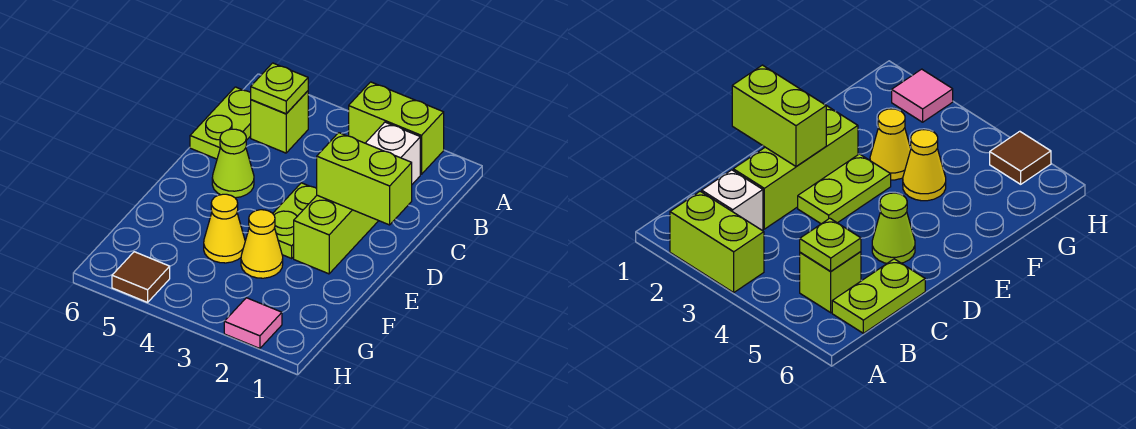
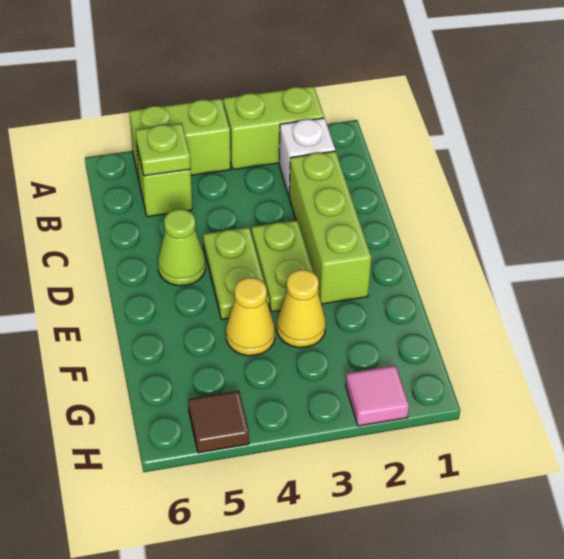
lime plate B6:C6 level 1 -> lime plate D4:E4 level 1
lime brick D1:D2 level 2 -> lime brick A4:A5 level 1

